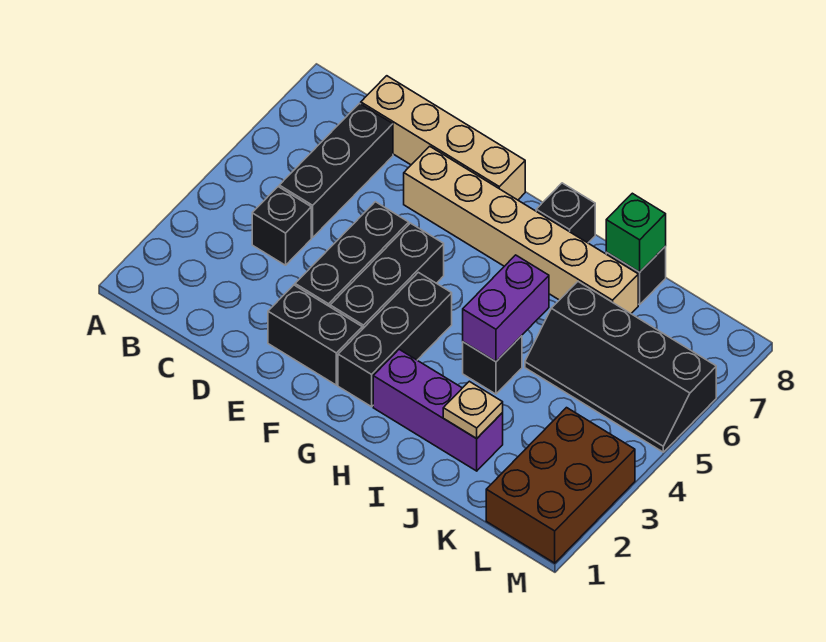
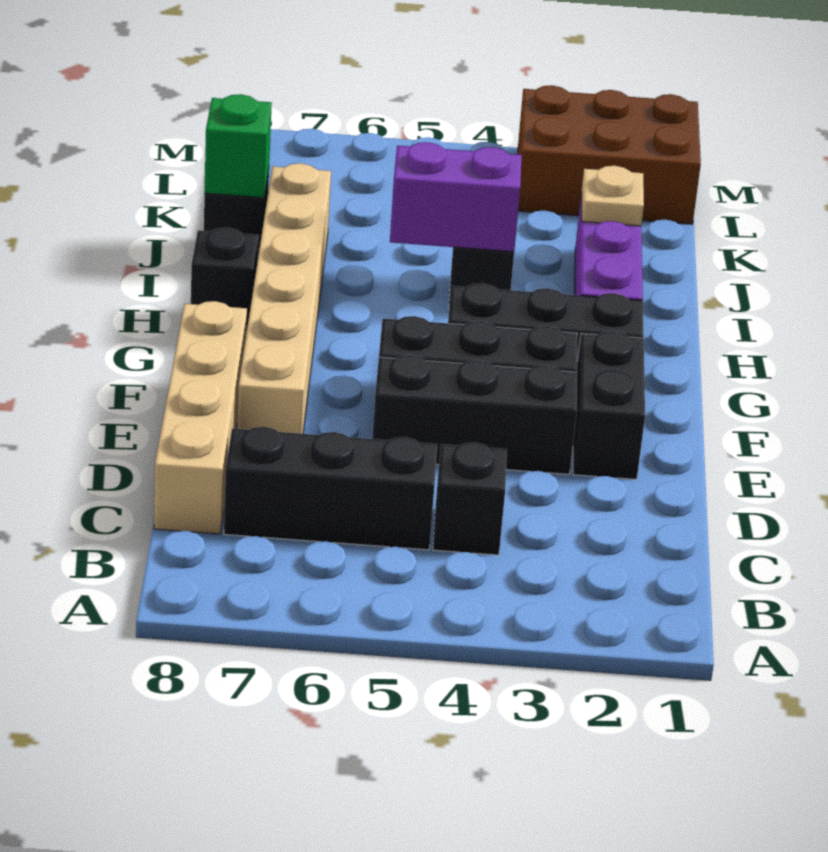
black slope J5:M6 level 1 top 6 -> none

